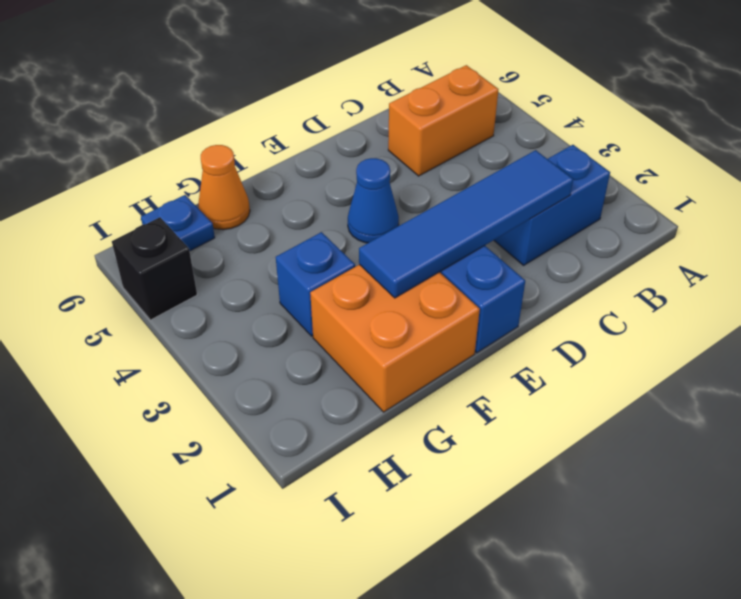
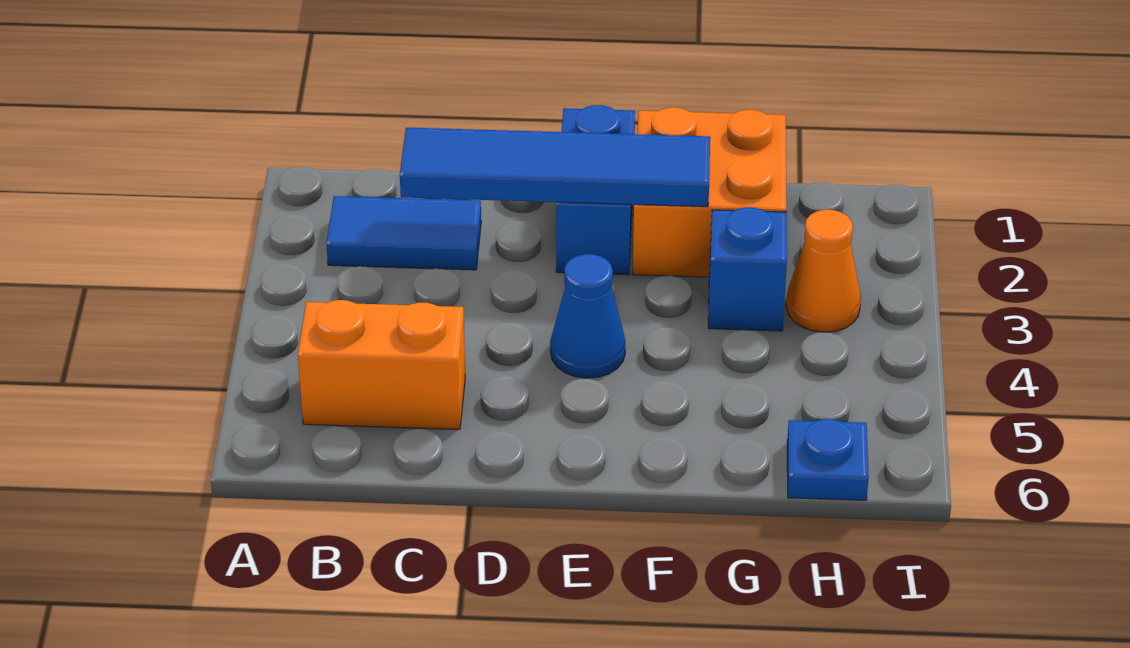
blue brick B2:C2 level 1 -> blue tile B2:C2 level 1
orange cone G6 level 1 -> orange cone H3 level 1
black brick I5 level 1 -> none

